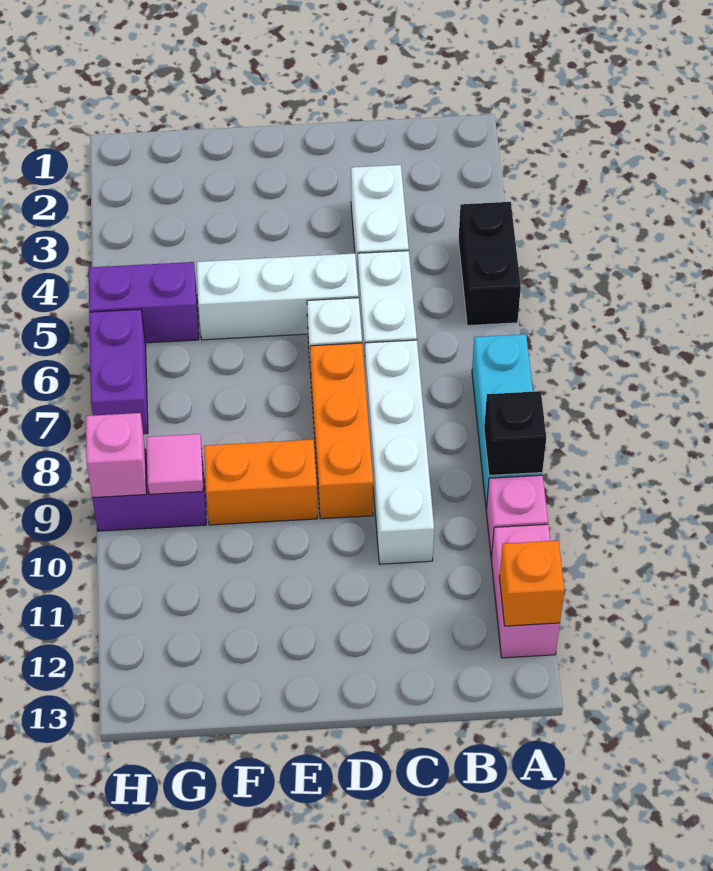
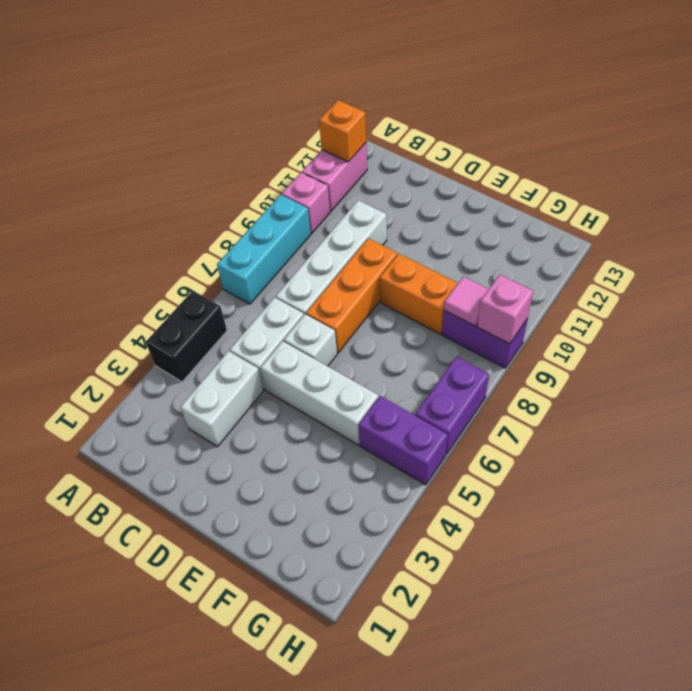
black brick A9 level 2 -> none

